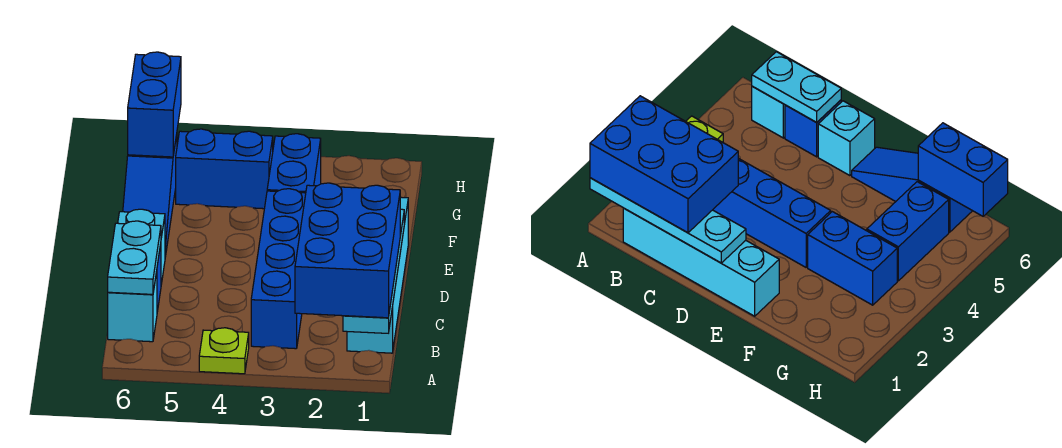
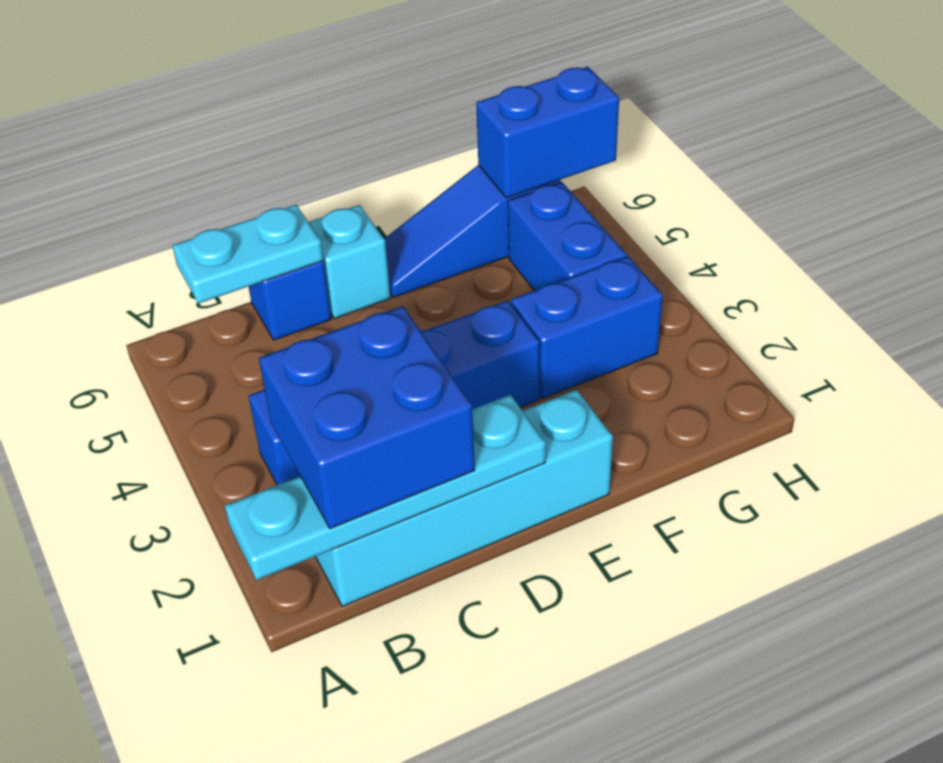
blue brick A1:C2 level 3 -> blue brick B1:C2 level 3
lime plate A4 level 1 -> none
cyan brick B6 level 1 -> none

